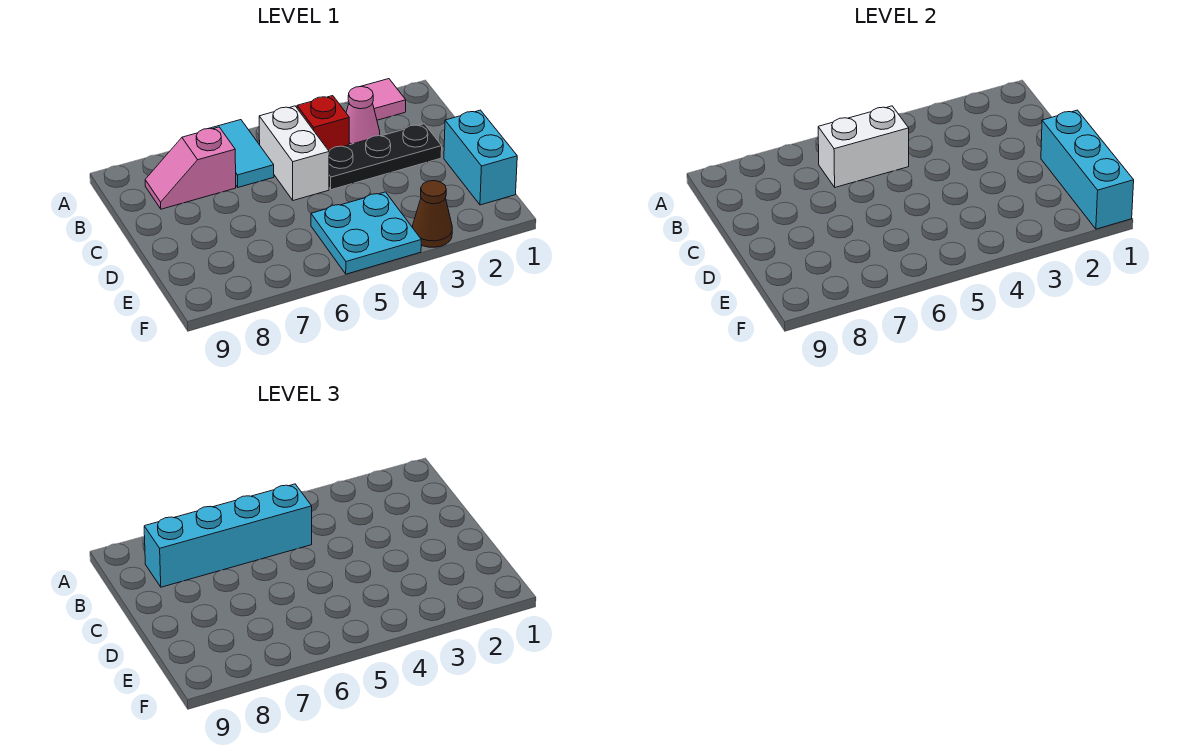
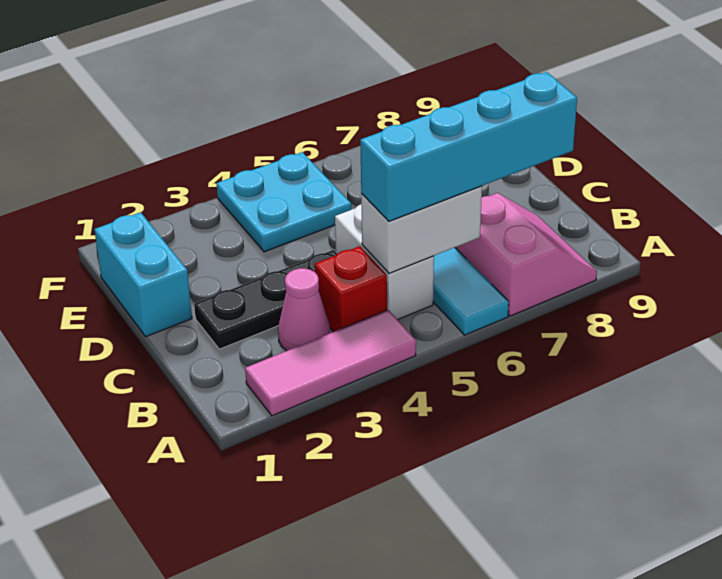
pink tile A2 level 1 -> pink tile A2:A4 level 1
pink slope B7:B8 level 1 top 7 -> pink slope A7:B8 level 1 top 7
cyan brick D1:F1 level 2 -> none
brown cone F3 level 1 -> none

